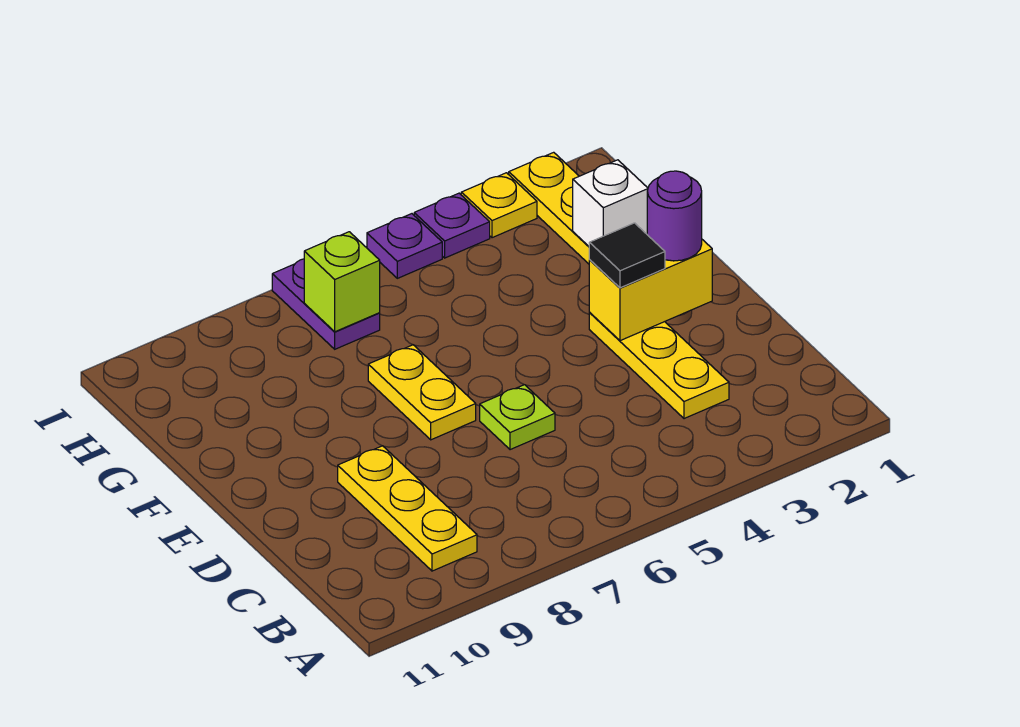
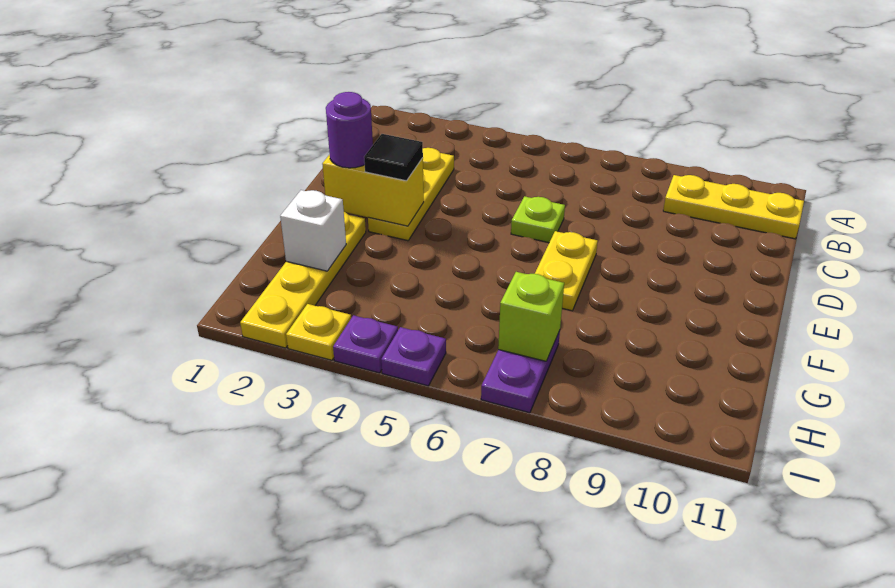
yellow plate B9:D9 level 1 -> yellow plate B9:B11 level 1

